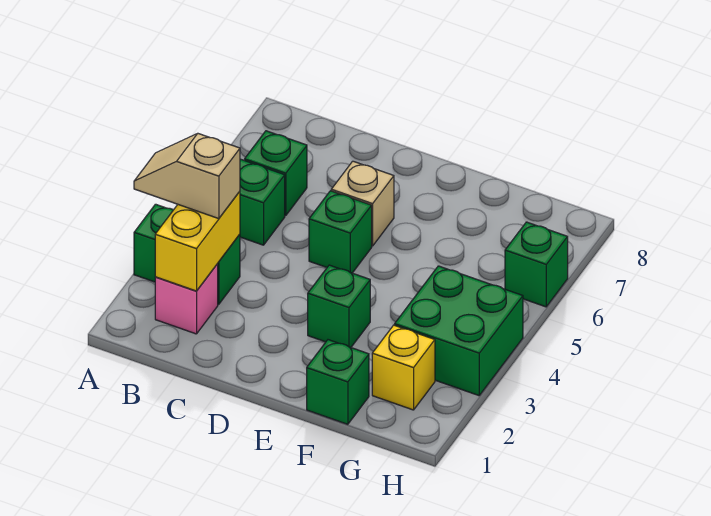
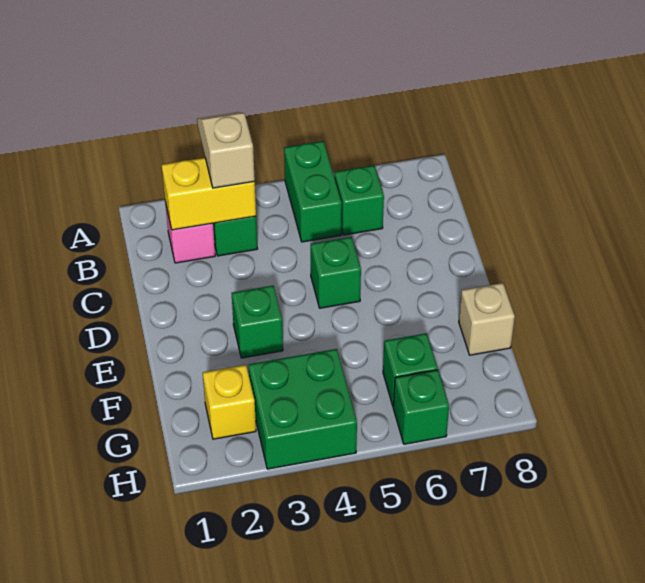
tan brick D6 level 1 -> tan brick F8 level 1
green brick F1 level 1 -> green brick G6 level 1

